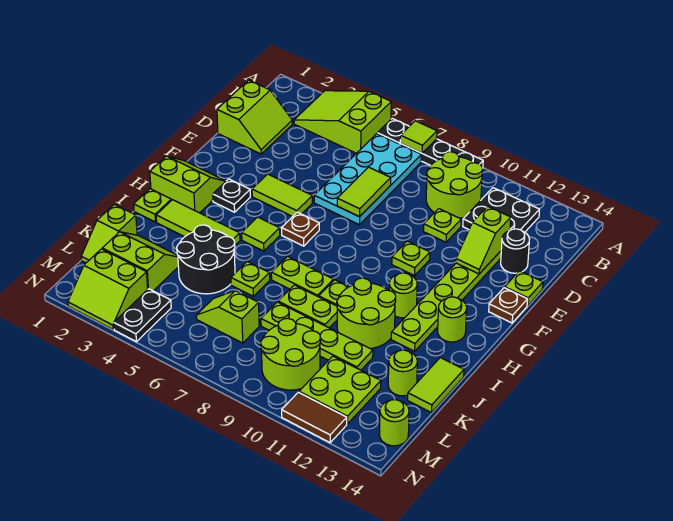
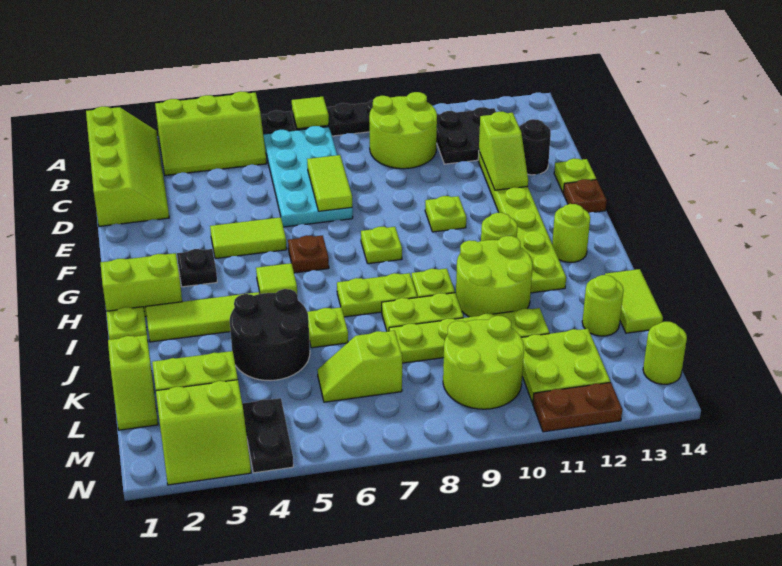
lime slope A3:B5 level 1 top 5 -> lime slope A3:B5 level 1 top A
lime slope C1:D2 level 1 top 1 -> lime slope A1:D2 level 1 top 1
lime plate D10 level 1 -> lime plate G8 level 1
brown tile N11:N12 level 1 -> brown plate N11:N12 level 1

